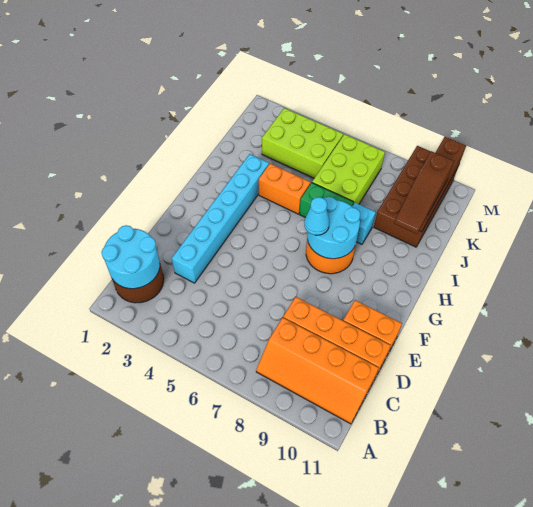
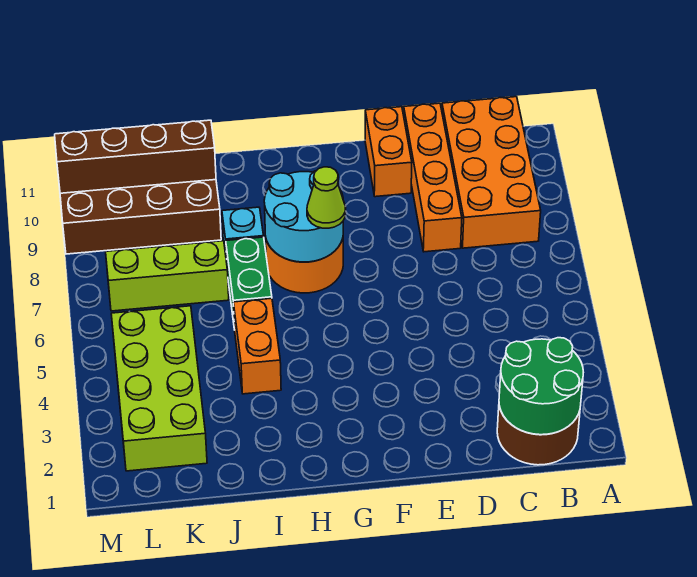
cyan round brick B1:C2 level 2 -> green round brick B1:C2 level 2
orange slope B8:C11 level 1 top C -> orange brick B8:C11 level 1
cyan brick D3:I3 level 1 -> none
cyan cone G7 level 3 -> lime cone G7 level 3
brown slope I10:K10 level 3 top K -> none
lime brick J6:L7 level 1 -> lime brick J7:L7 level 1
lime brick K3:L5 level 1 -> lime brick K2:L5 level 1

